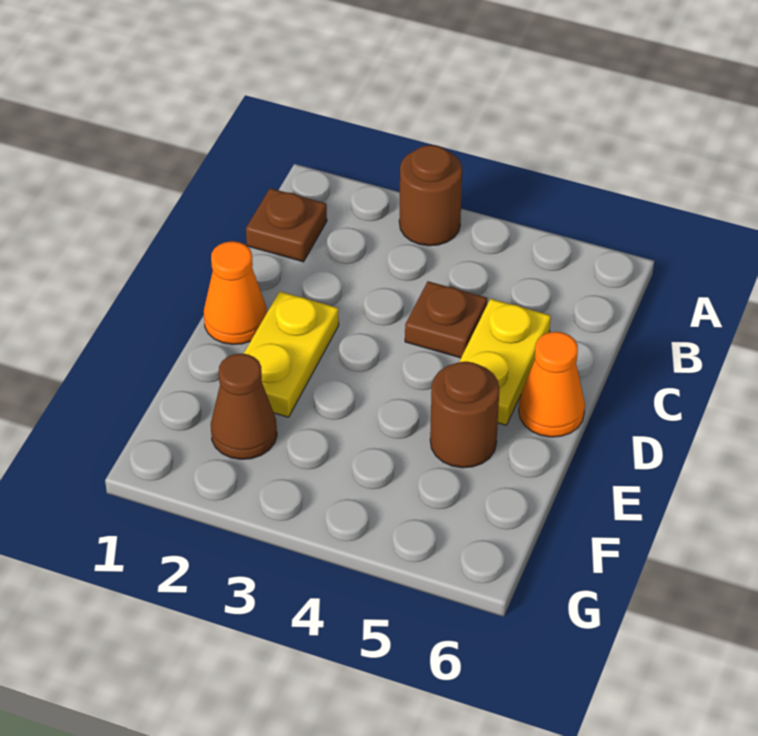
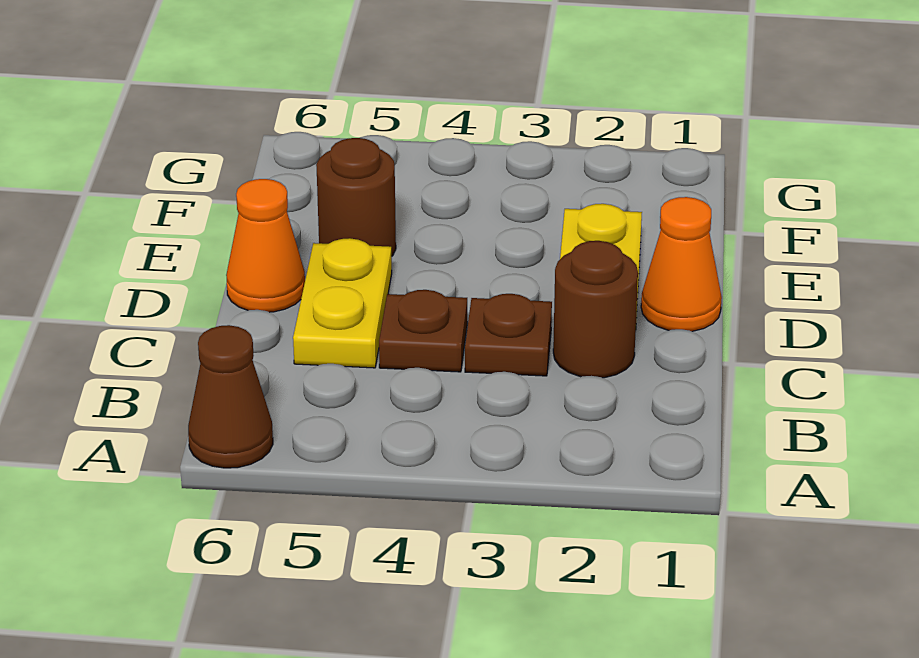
brown round brick A3 level 1 -> brown round brick C2 level 1
brown plate B1 level 1 -> brown plate C3 level 1
brown cone F2 level 1 -> brown cone A6 level 1

